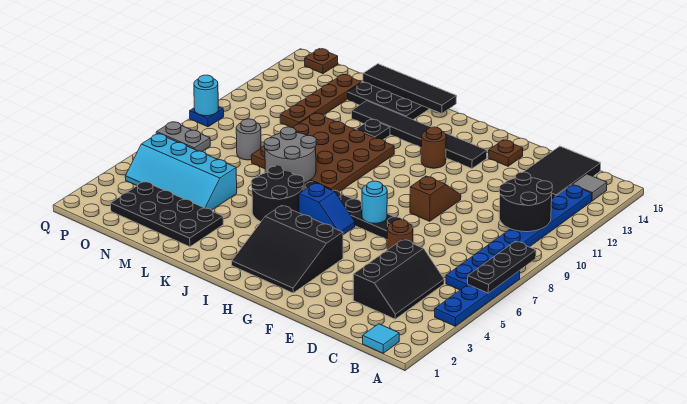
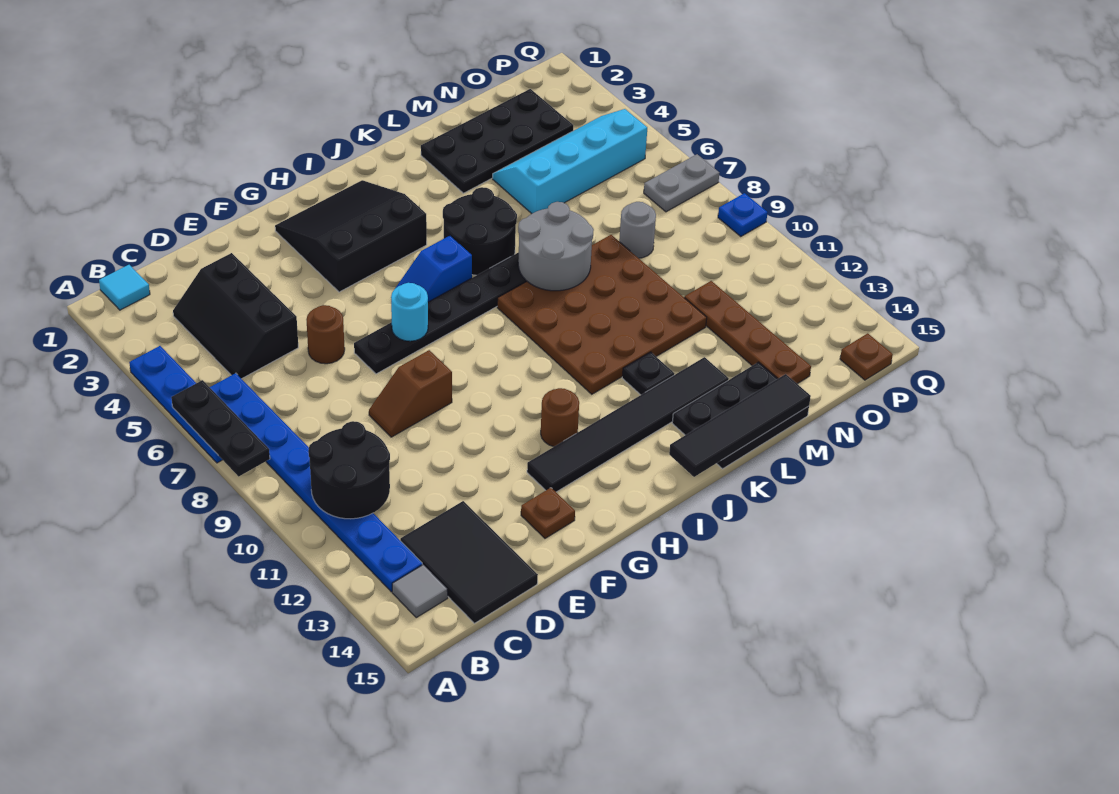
brown slope F9:F10 level 1 top 9 -> brown slope E9:F9 level 1 top F
cyan round brick Q9 level 2 -> none

